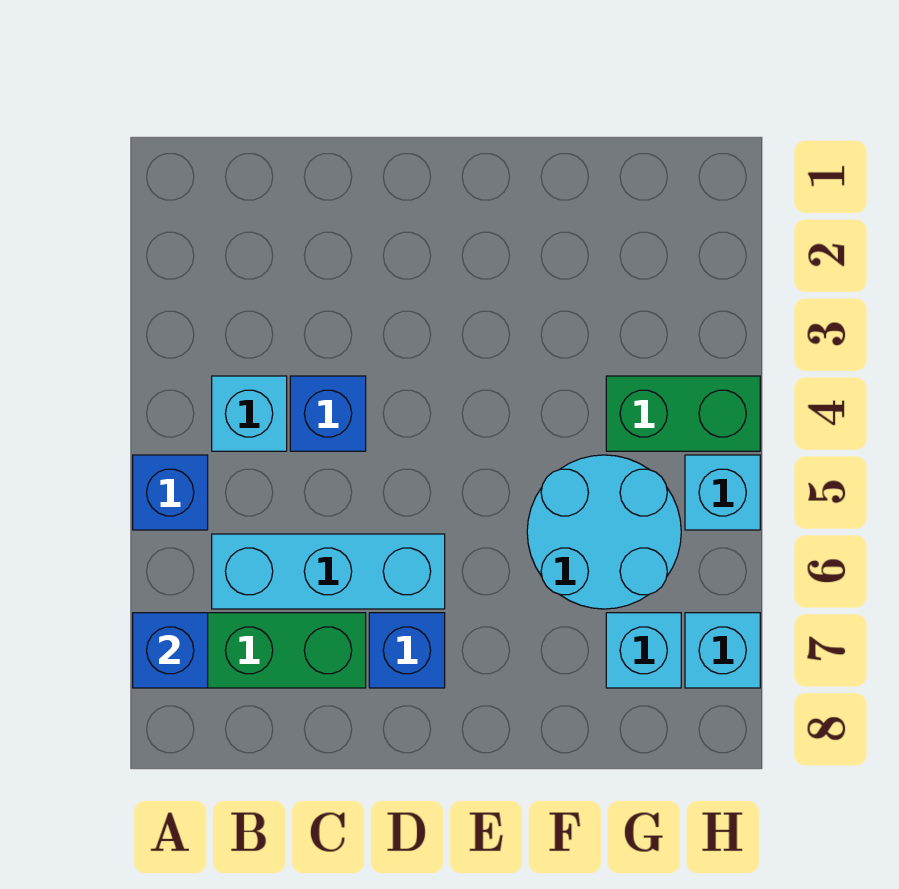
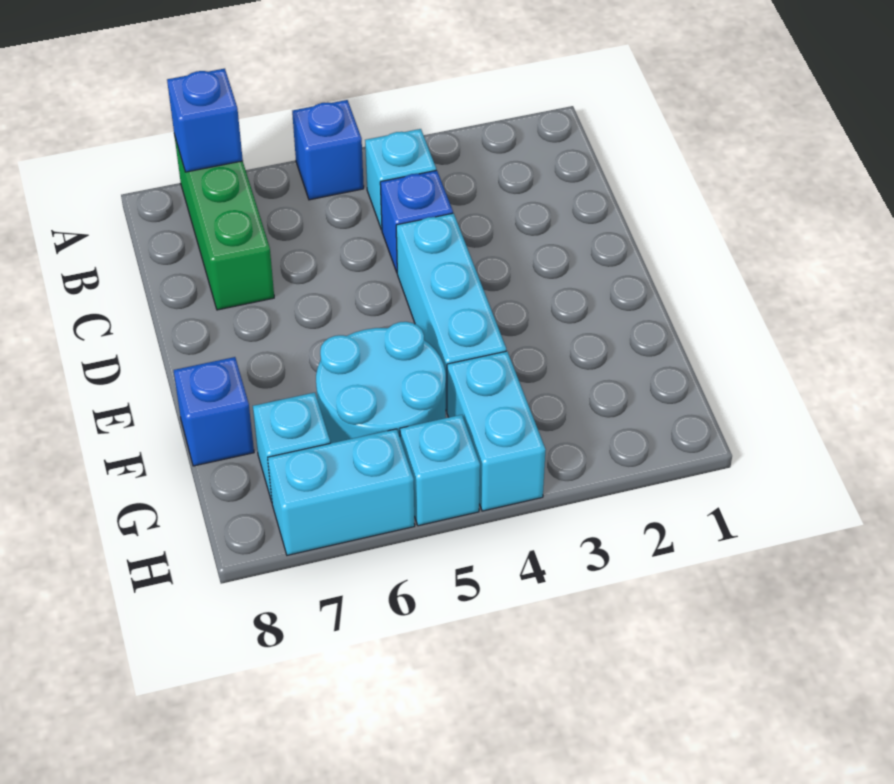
cyan brick B6:D6 level 1 -> cyan brick D4:F4 level 1
blue brick D7 level 1 -> blue brick F8 level 1
green brick G4:H4 level 1 -> cyan brick G4:H4 level 1
cyan brick H7 level 1 -> cyan brick H6:H7 level 1

